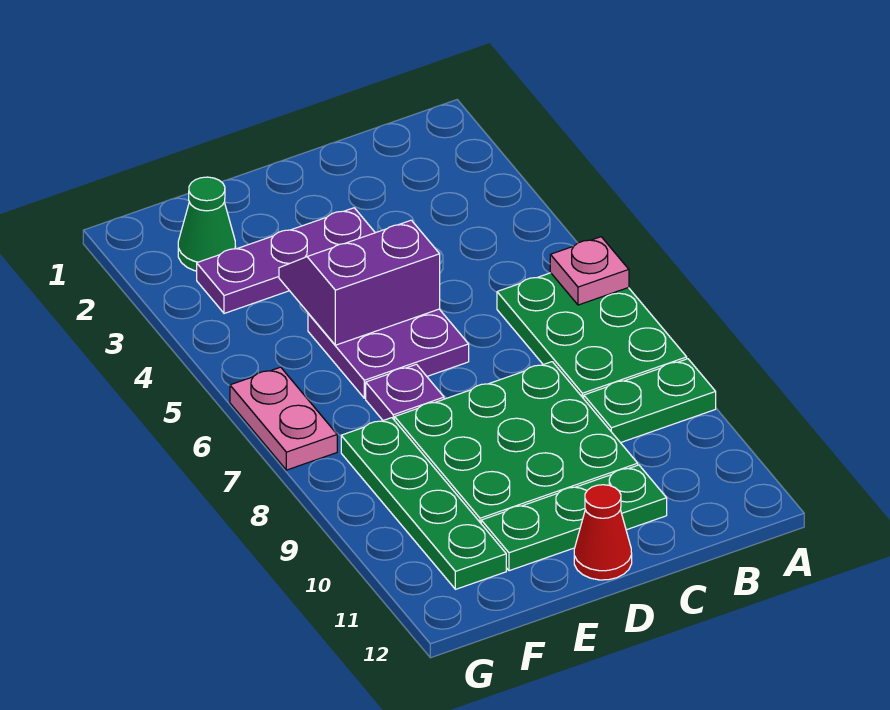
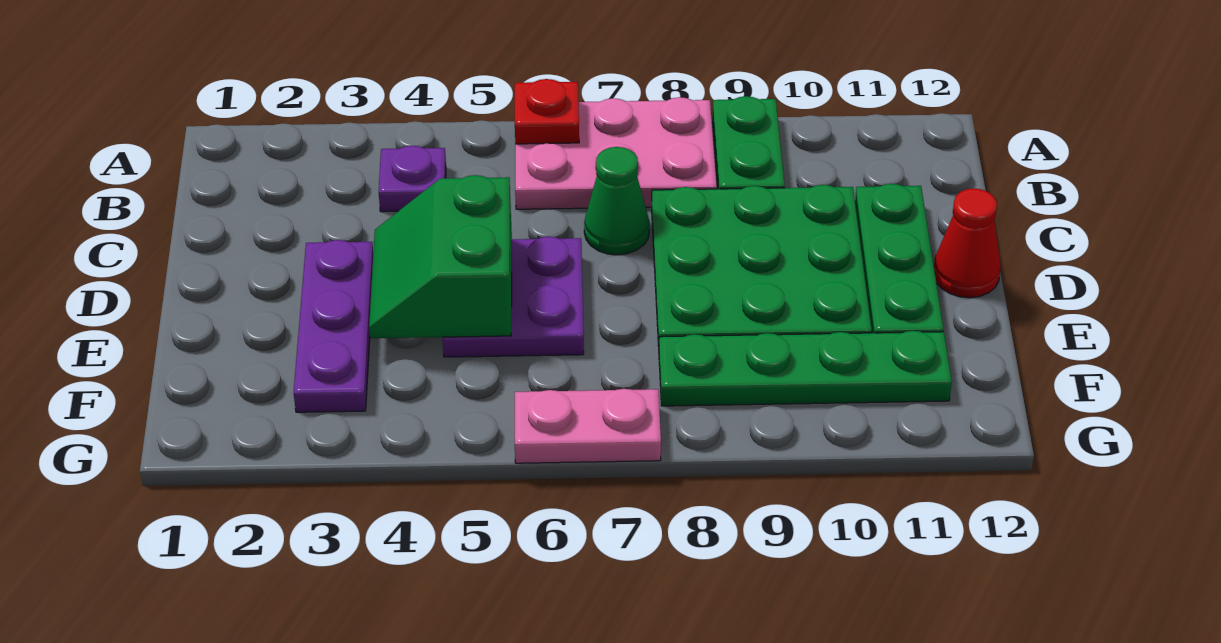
green plate A6:B8 level 1 -> pink plate A6:B8 level 1
pink plate A6 level 2 -> red plate A6 level 2
purple slope D4:E5 level 2 top 5 -> green slope D4:E5 level 2 top 5
purple plate E7 level 1 -> purple plate B4 level 1
green cone F2 level 1 -> green cone C7 level 1

